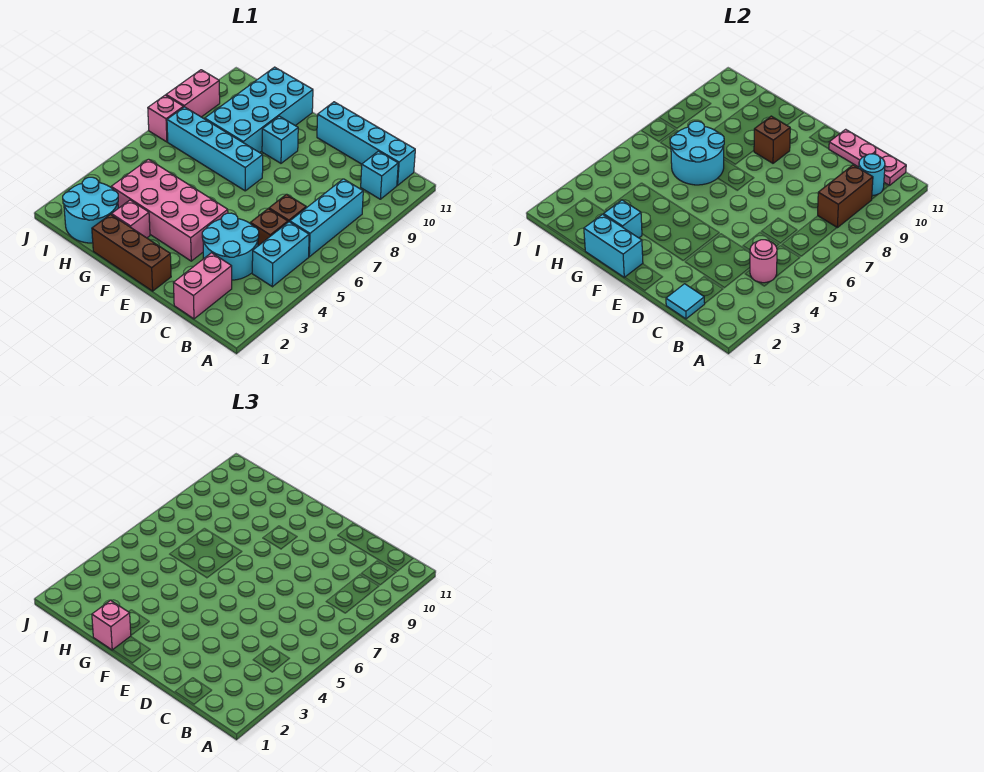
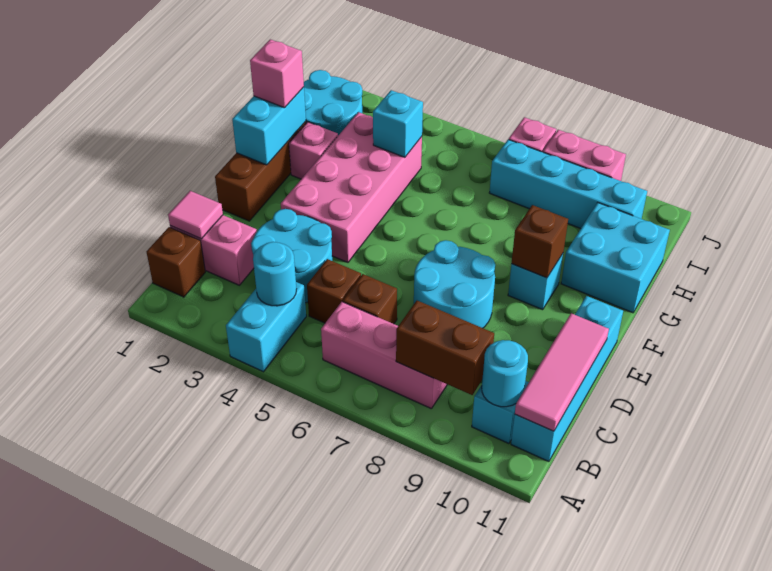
none -> brown brick B1 level 1
cyan brick B4:B5 level 1 -> cyan brick A4:B4 level 1
pink round brick B4 level 2 -> cyan round brick B4 level 2
cyan brick B6:B8 level 1 -> pink brick B6:B8 level 1
pink plate B11:D11 level 2 -> pink tile B11:D11 level 2
cyan tile C1 level 2 -> pink tile C1 level 2
cyan brick F7:I7 level 1 -> cyan brick I7:I10 level 1
cyan brick G2 level 2 -> cyan brick H4 level 2
cyan round brick G6:H7 level 2 -> cyan round brick D7:E8 level 1
cyan brick G8:H11 level 1 -> cyan brick G10:H11 level 1

